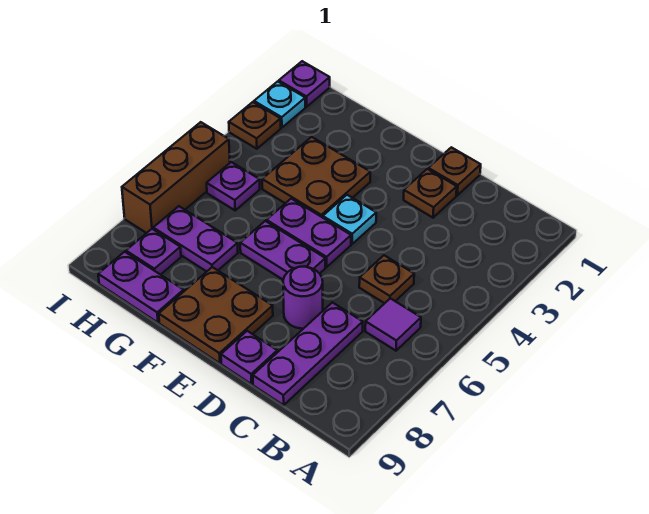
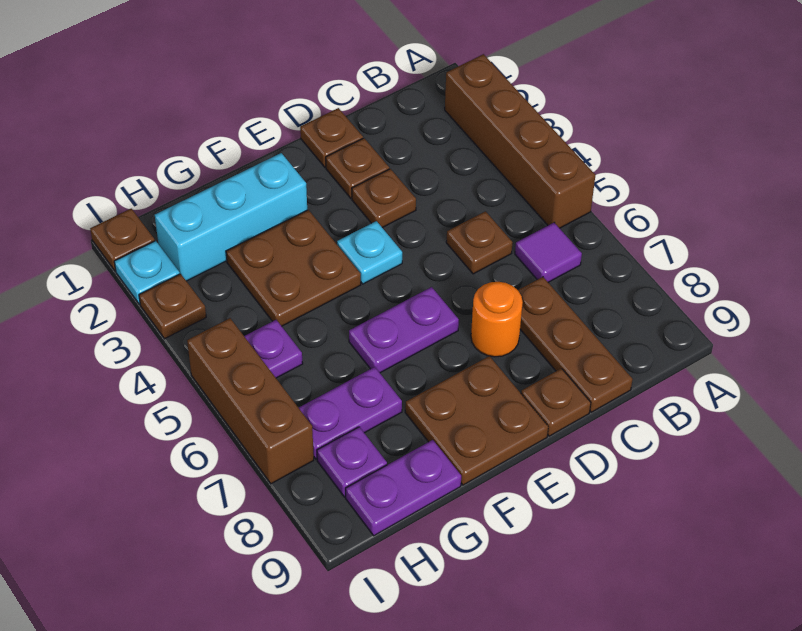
none -> brown brick A2:A5 level 1
purple plate C7:C9 level 1 -> brown plate C7:C9 level 1
none -> brown plate D3 level 1
purple round brick D7 level 1 -> orange round brick D7 level 1
purple plate D9 level 1 -> brown plate D9 level 1
purple plate E5:F5 level 1 -> none
none -> cyan brick F2:H2 level 1
purple plate I1 level 1 -> brown plate I1 level 1

